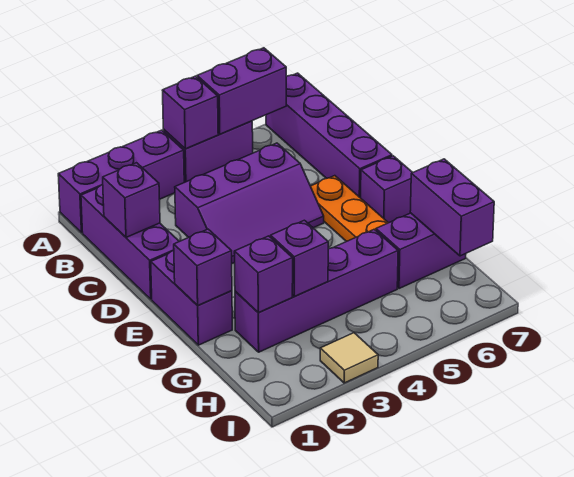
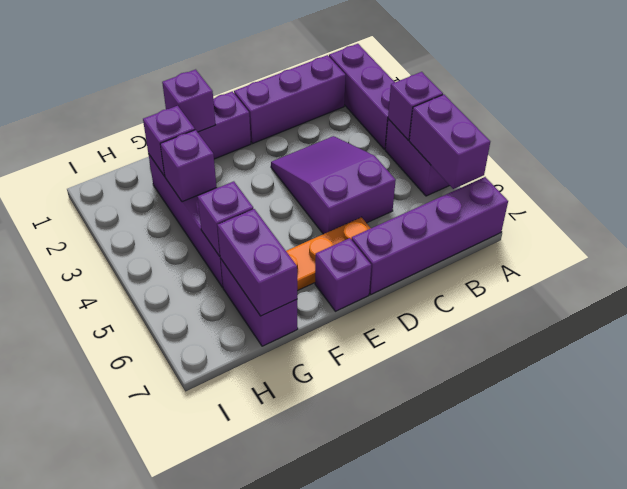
purple brick C1 level 2 -> purple brick G5 level 2
purple slope C3:D5 level 1 top C -> purple slope C3:D5 level 1 top 5
purple brick G7:H7 level 2 -> purple brick G6:G7 level 2
tan tile I3 level 1 -> none

